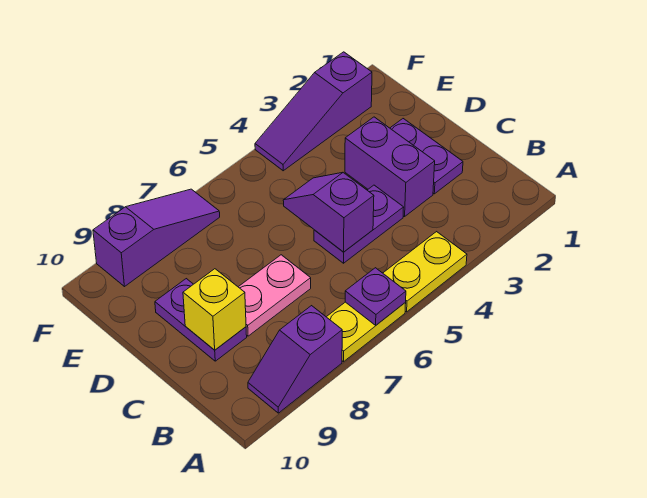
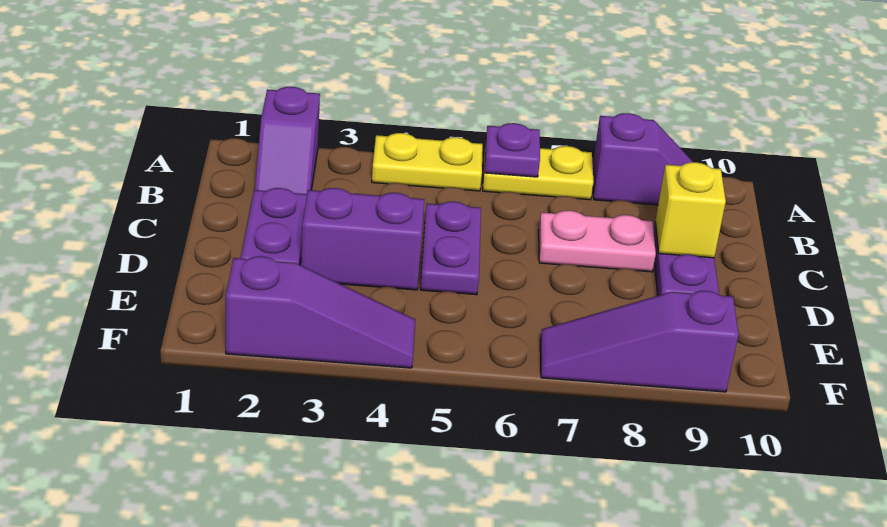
purple brick C3:D3 level 1 -> purple brick D3:D4 level 1
purple plate C4:C5 level 1 -> purple plate C5:D5 level 1
purple slope C5:D5 level 2 top C -> purple slope A2:B2 level 1 top A

